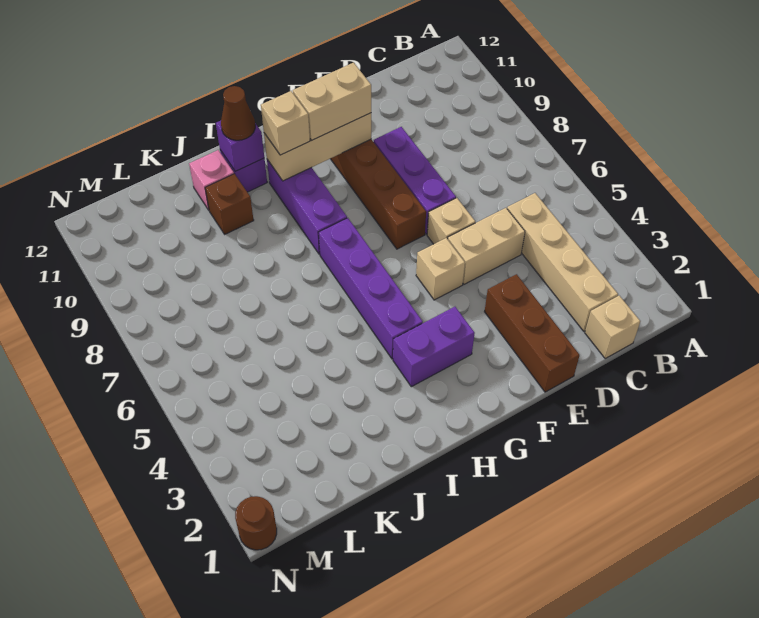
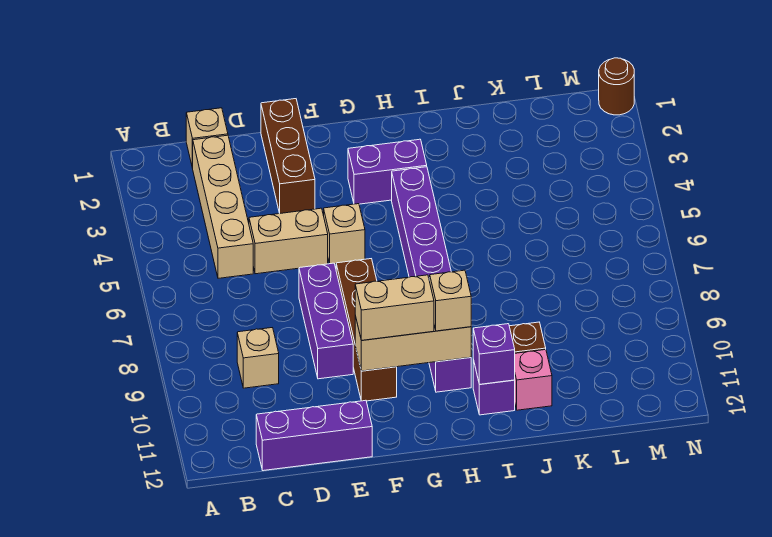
none -> purple brick C12:E12 level 1
tan brick E6 level 1 -> tan brick C9 level 1
brown cone I11 level 3 -> none

